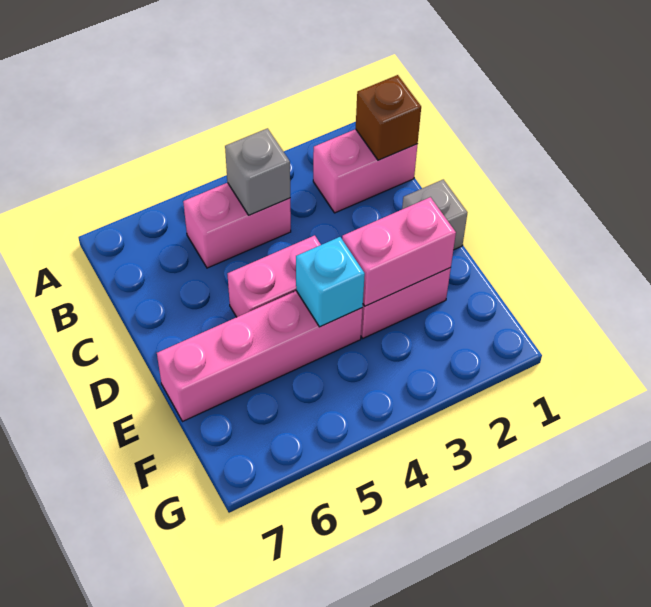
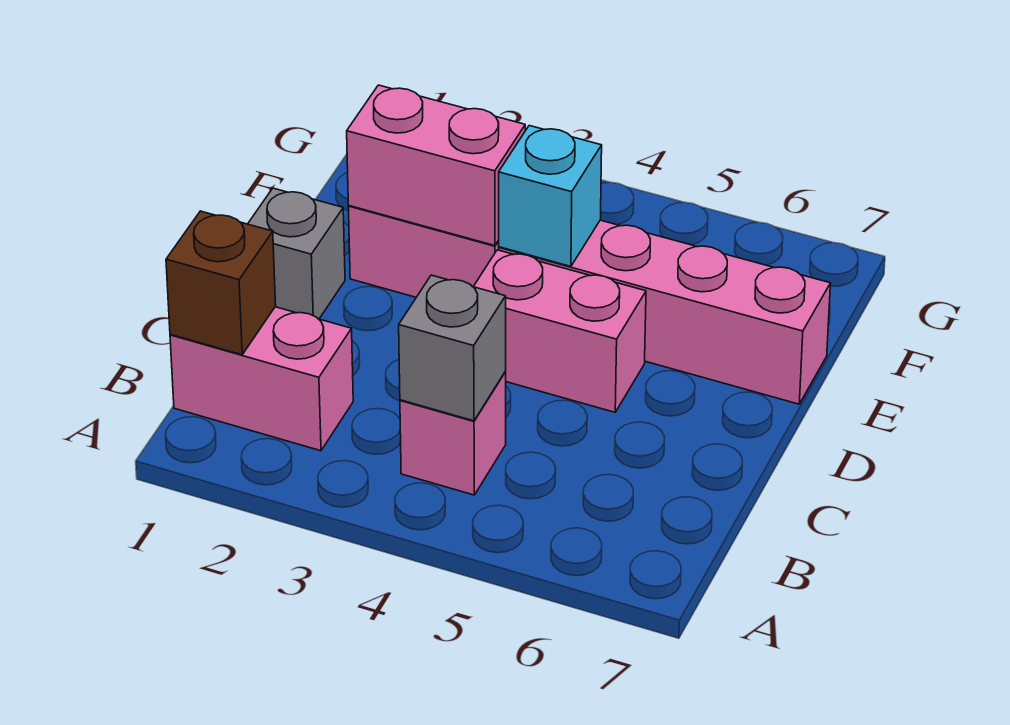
pink brick B4:B5 level 1 -> pink brick B4 level 1

